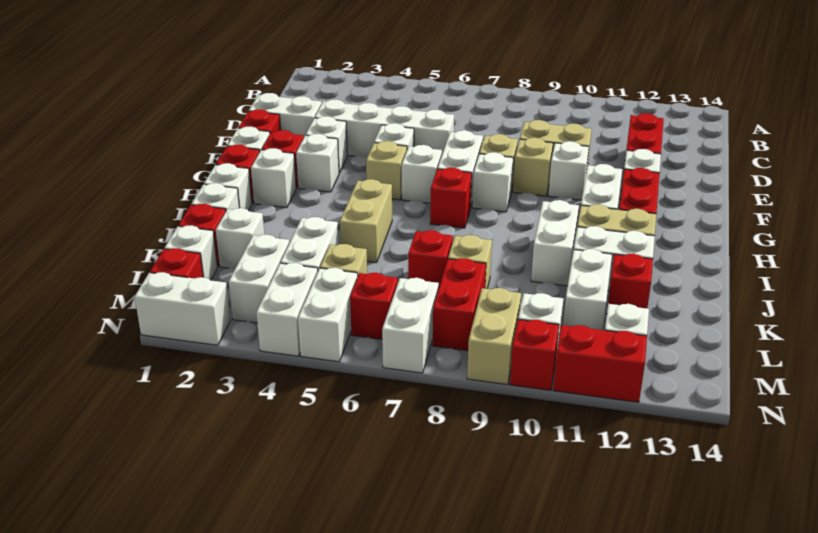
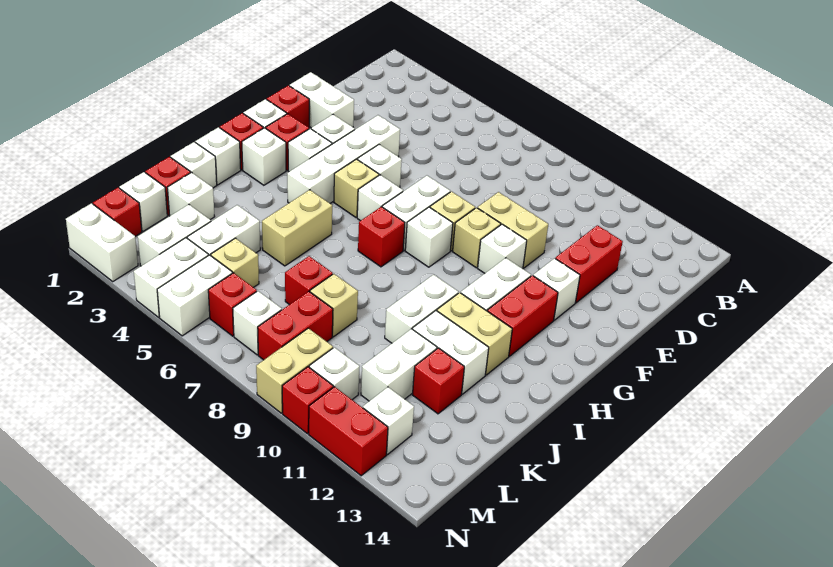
white brick E3:E6 level 1 -> white brick E4:H4 level 1
white brick M7:N7 level 1 -> white brick M7 level 1

